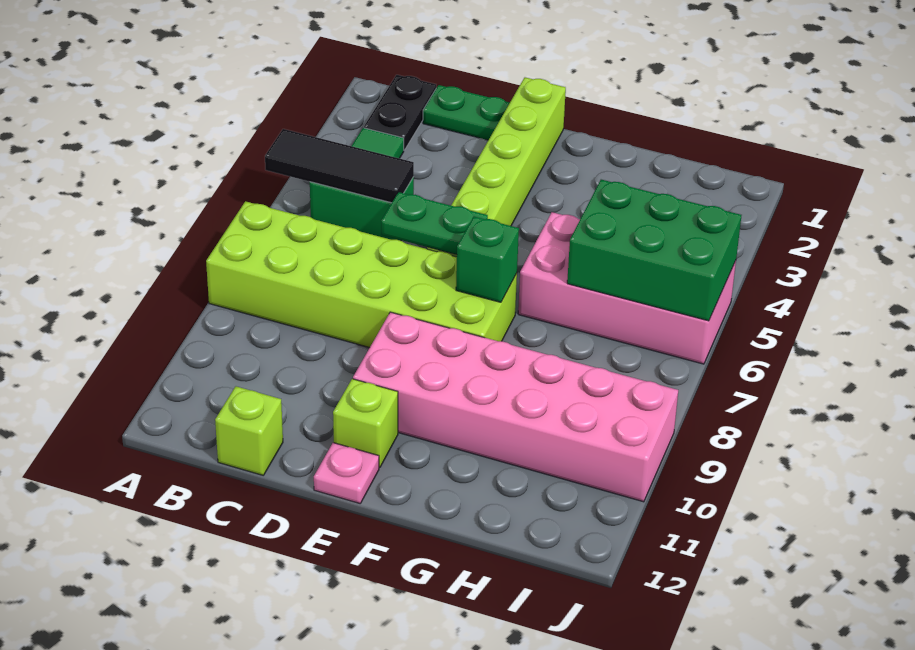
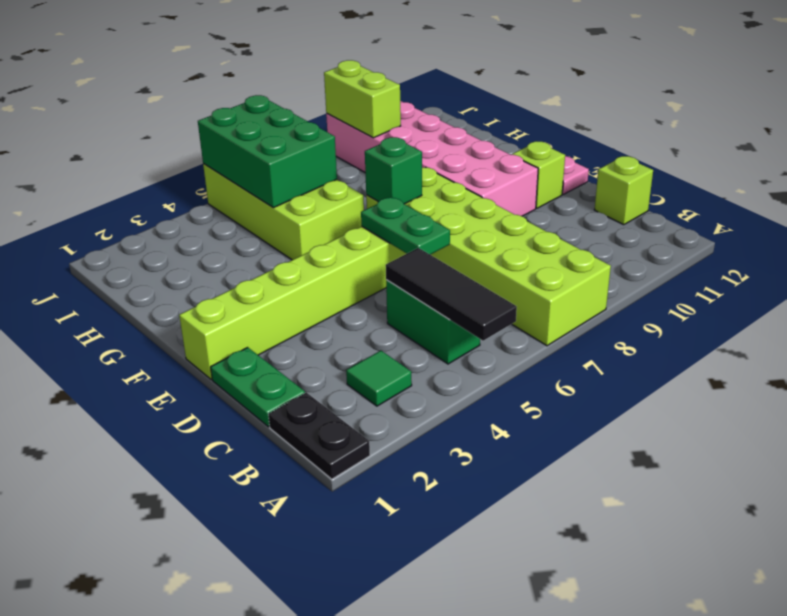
black plate B1:B2 level 1 -> black plate A1:B1 level 1
pink brick G5:J6 level 1 -> lime brick G5:J6 level 1
none -> lime brick I9:J9 level 2

